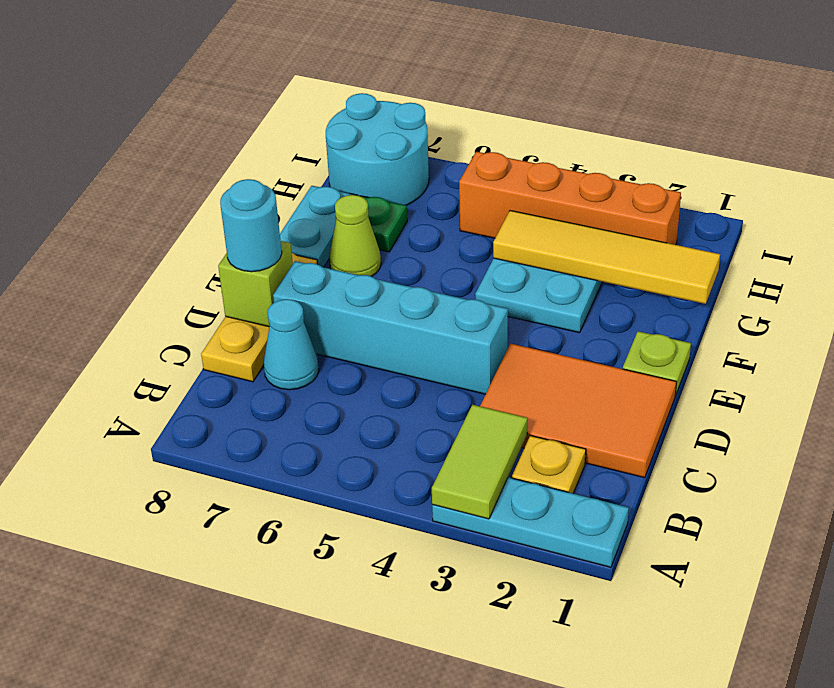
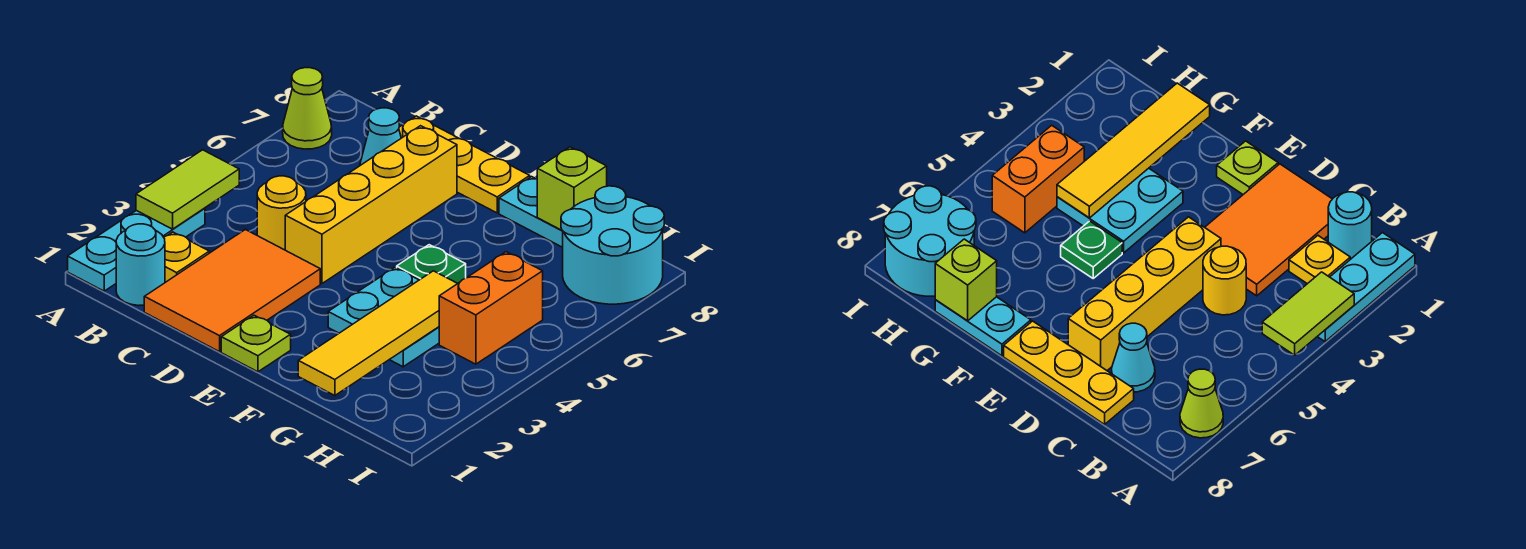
lime tile A3:B3 level 2 -> lime tile A3:A4 level 2
none -> yellow round brick C4 level 1
cyan brick D4:D7 level 1 -> yellow brick D4:D7 level 1
lime brick D8 level 2 -> lime brick G8 level 2
cyan round brick D8 level 3 -> cyan round brick B1 level 1
lime cone F7 level 1 -> lime cone A7 level 1
green plate G7 level 1 -> green plate F5 level 1
orange brick H2:H5 level 1 -> orange brick H4:H5 level 1

